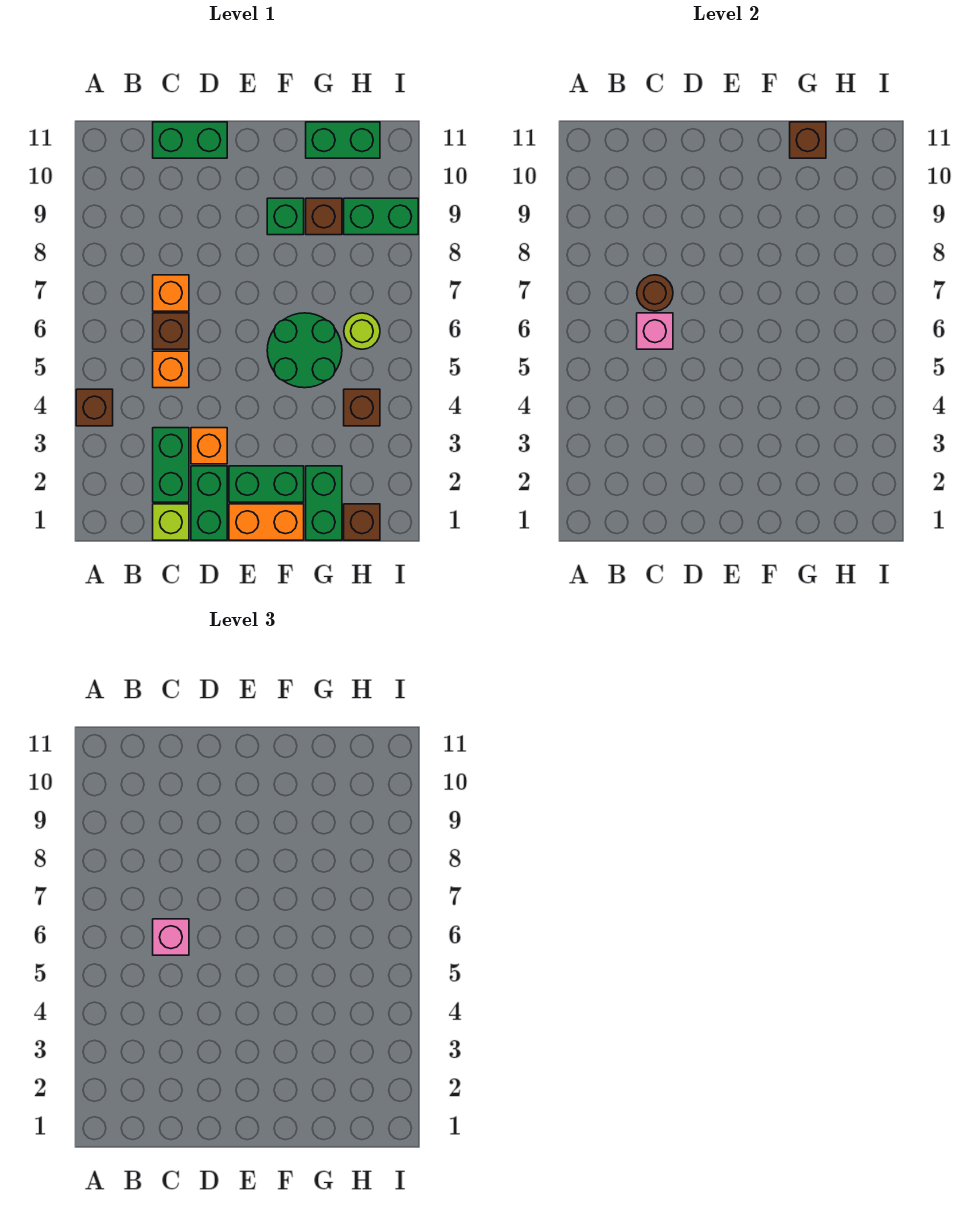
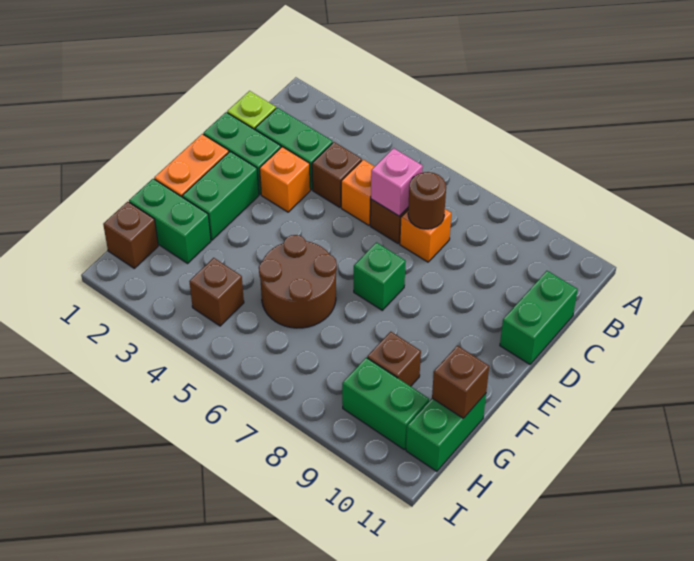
brown brick A4 level 1 -> brown brick C4 level 1
pink brick C6 level 3 -> none
green round brick F5:G6 level 1 -> brown round brick F5:G6 level 1
green brick F9 level 1 -> green brick E7 level 1
lime round brick H6 level 1 -> none
green brick H9:I9 level 1 -> green brick H9:H10 level 1

